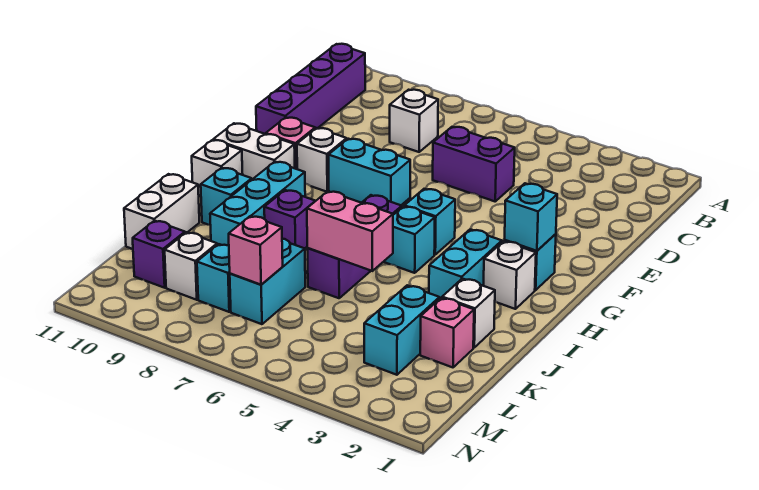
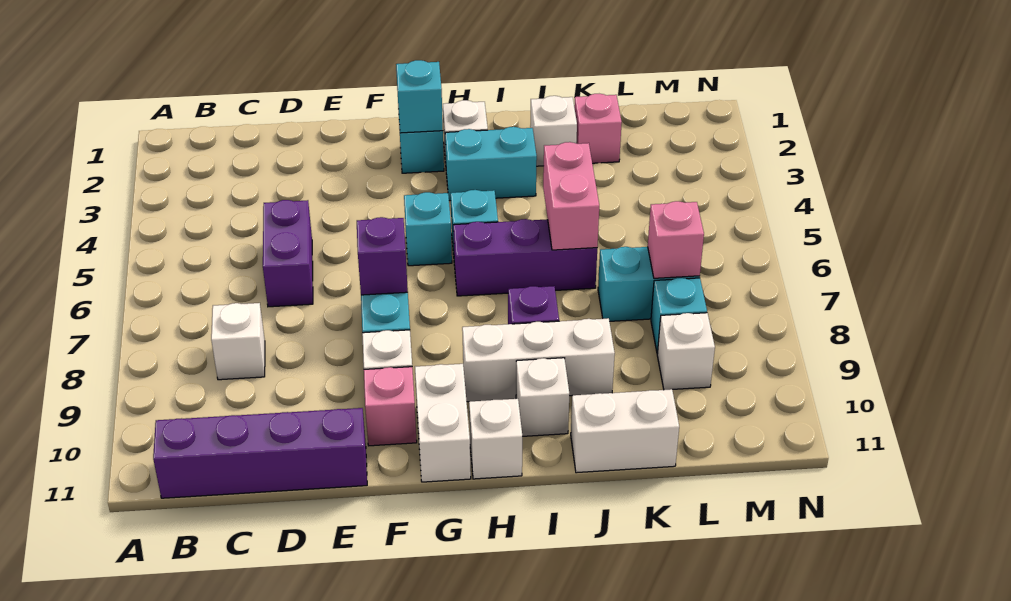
cyan brick H9:J9 level 1 -> white brick H9:J9 level 1
cyan brick I10 level 1 -> white brick I10 level 1
cyan brick K3:L3 level 1 -> none
purple brick L10 level 1 -> purple brick F7 level 2

